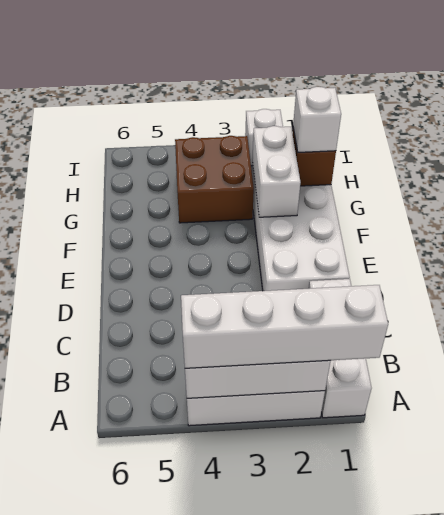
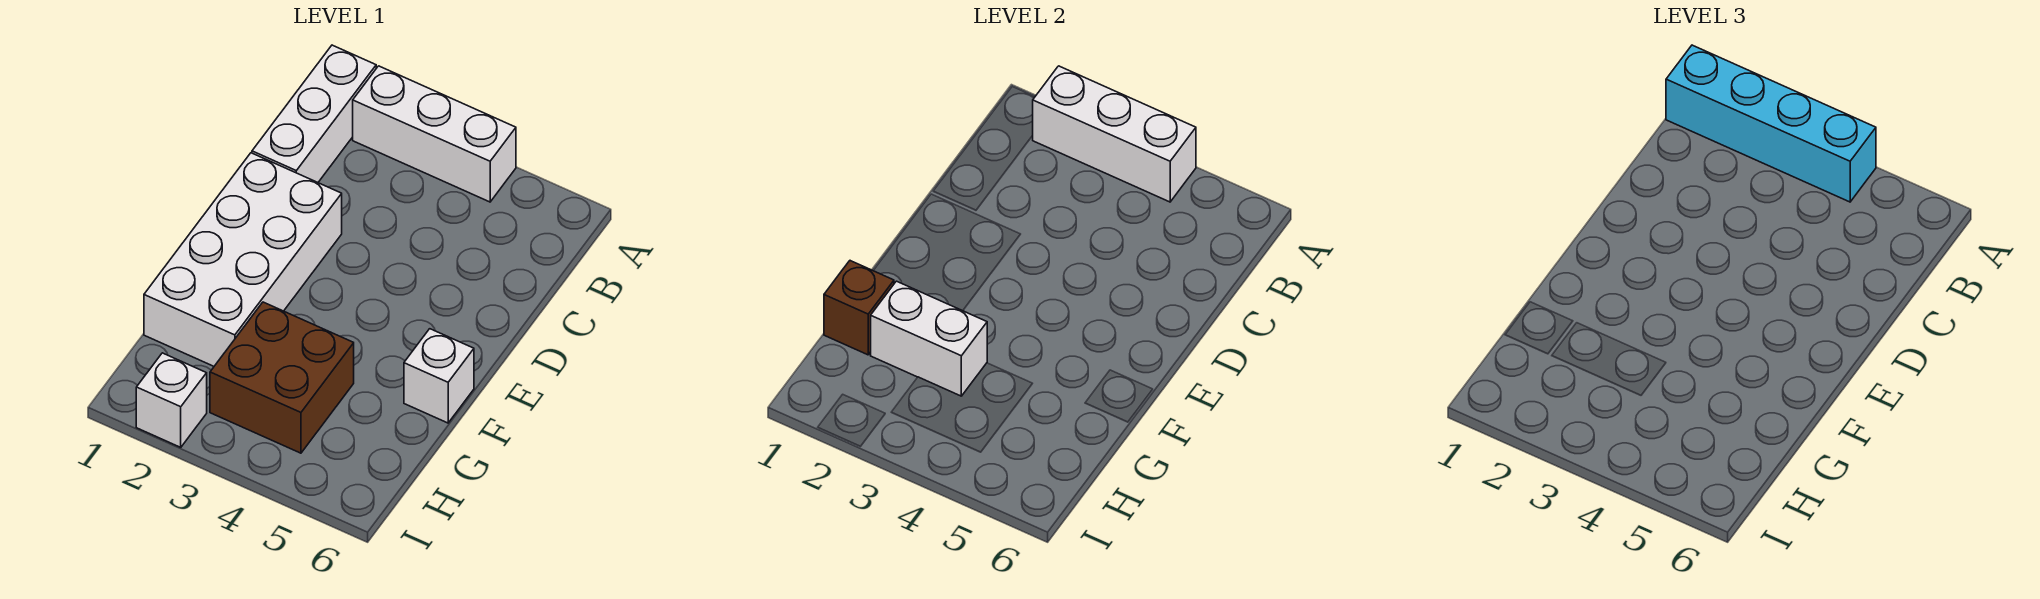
white brick A1:A4 level 3 -> cyan brick A1:A4 level 3
white brick F2:G2 level 2 -> white brick G2:G3 level 2
white brick G1 level 3 -> white brick F6 level 1

